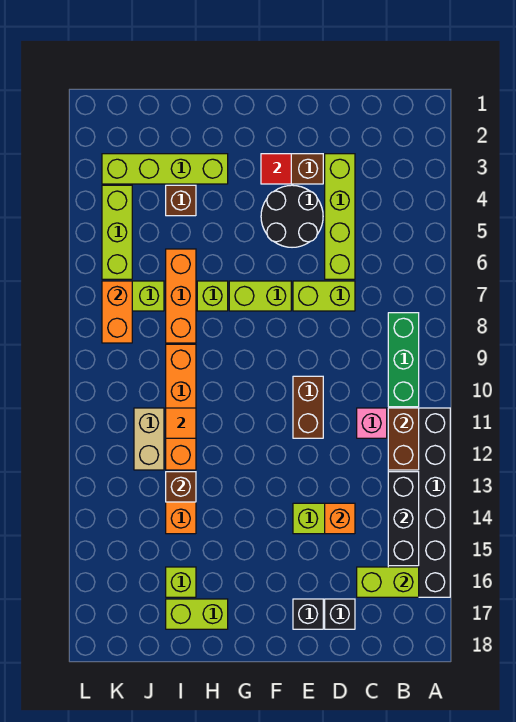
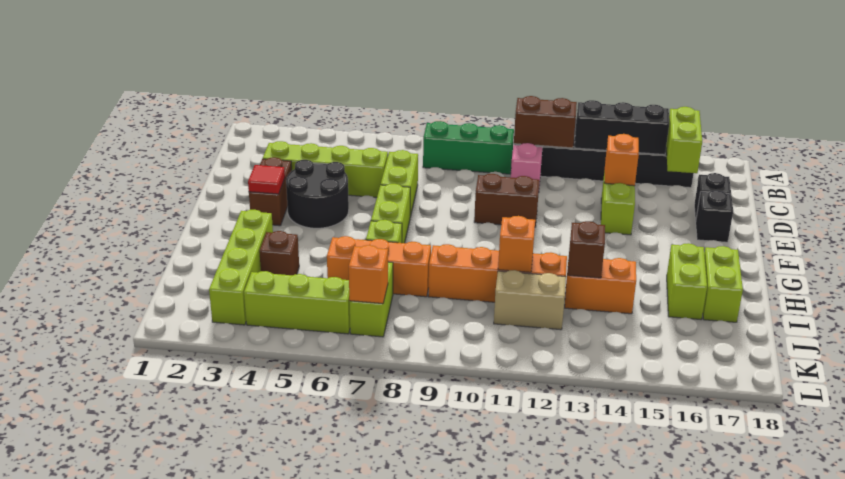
orange tile I11 level 2 -> orange brick I11 level 2
lime brick I16 level 1 -> lime brick H16:I16 level 1
orange brick K7:K8 level 2 -> orange brick K7 level 2

